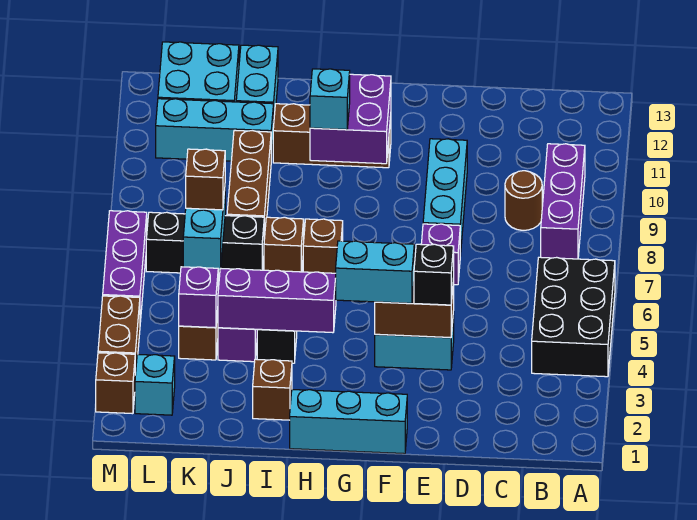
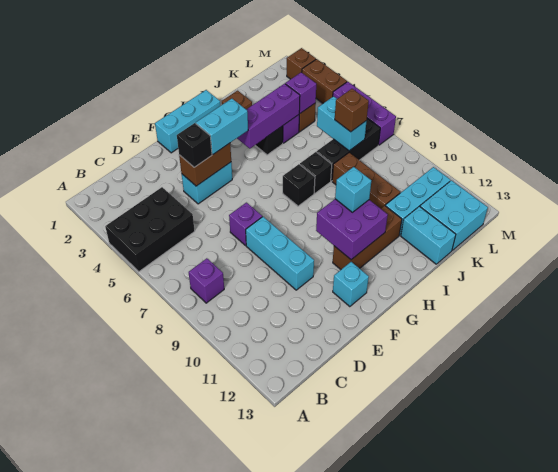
black brick A4:B6 level 1 -> black brick A4:C5 level 1
purple brick B8:B10 level 1 -> purple brick B8 level 1
brown round brick C9 level 1 -> none
brown brick H7 level 1 -> black brick H7 level 1
brown brick I7 level 1 -> black brick I7 level 1
cyan brick L2 level 1 -> cyan brick F12 level 1

